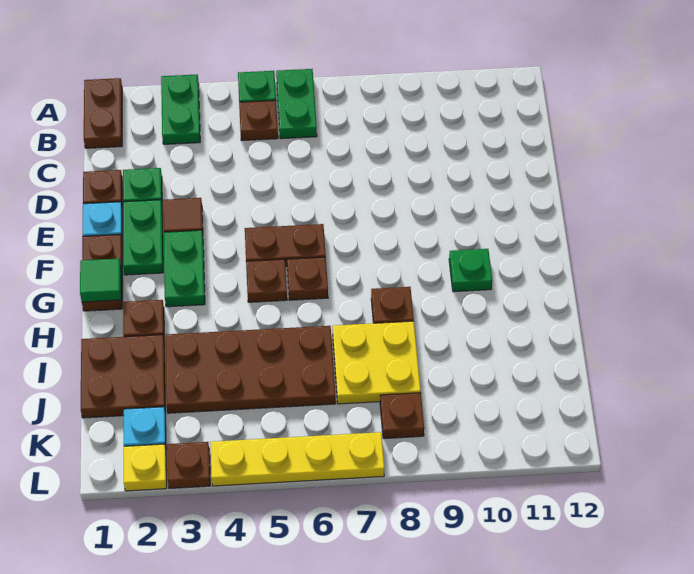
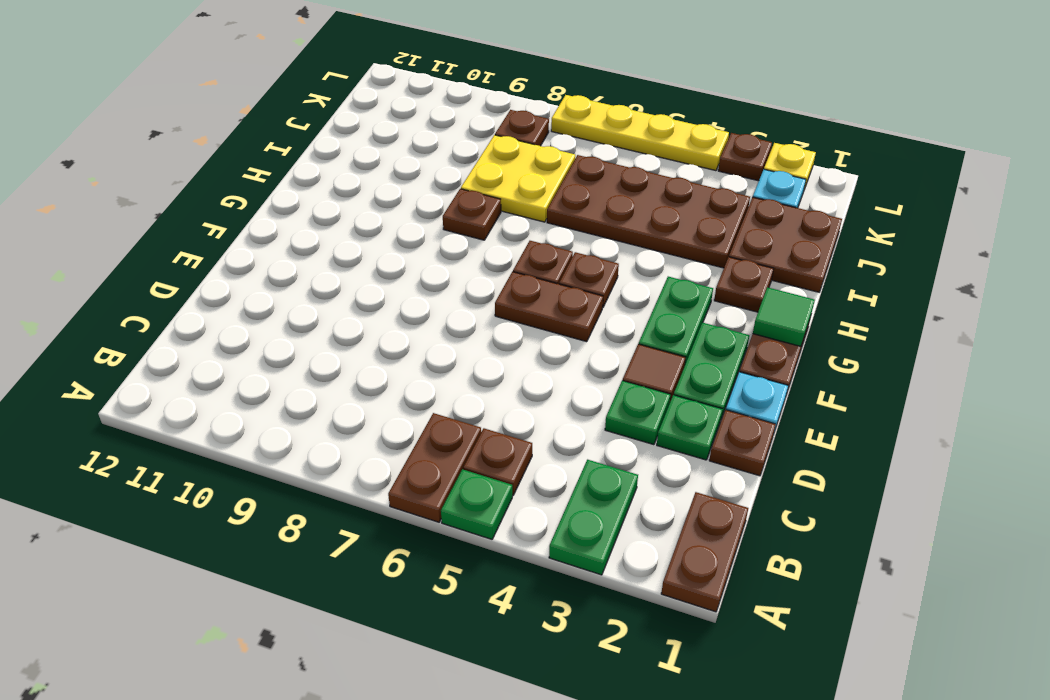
green plate A6:B6 level 1 -> brown plate A6:B6 level 1
green plate G10 level 1 -> green plate D3 level 1

